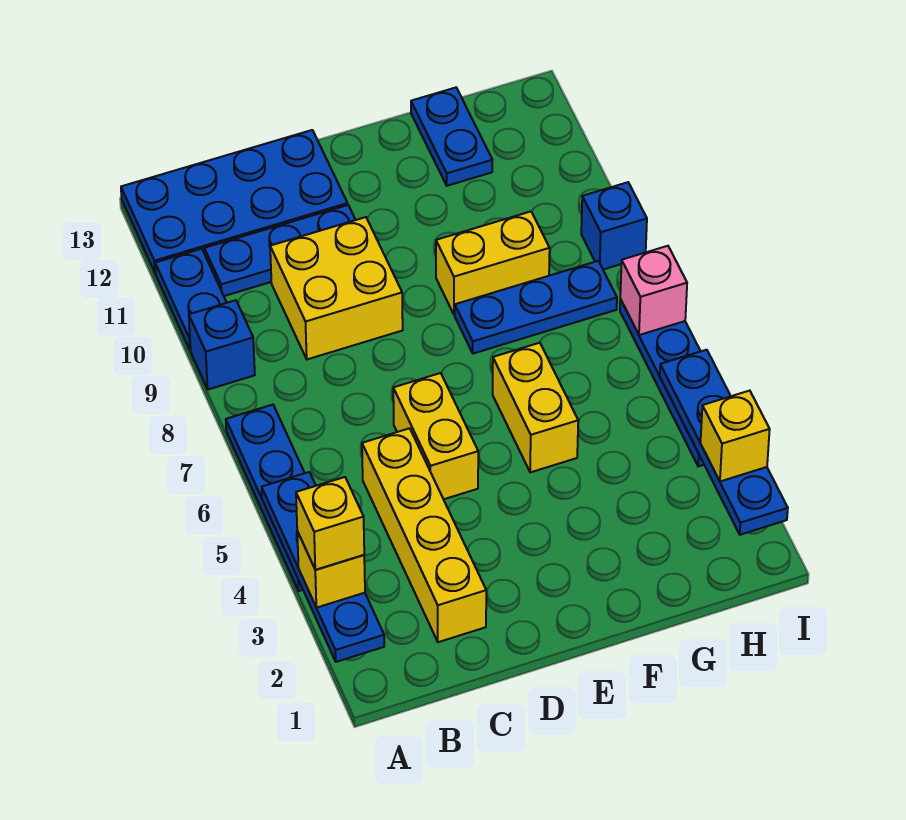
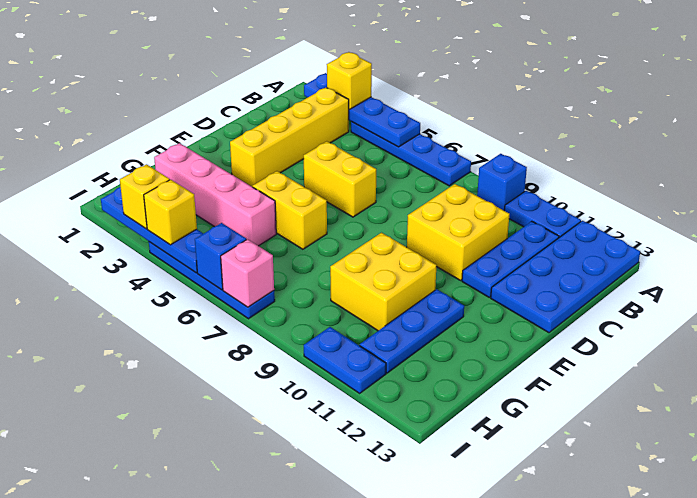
yellow brick A3 level 4 -> yellow brick I4 level 3
yellow brick C2:C5 level 1 -> yellow brick B3:E3 level 1
blue plate F8:H8 level 1 -> blue plate F11:H11 level 1
yellow brick F9:G9 level 1 -> yellow brick F9:G10 level 1
none -> pink brick G2:G5 level 1
blue plate G12:G13 level 1 -> blue plate I10:I11 level 1
blue brick I9 level 1 -> blue brick I6 level 2

